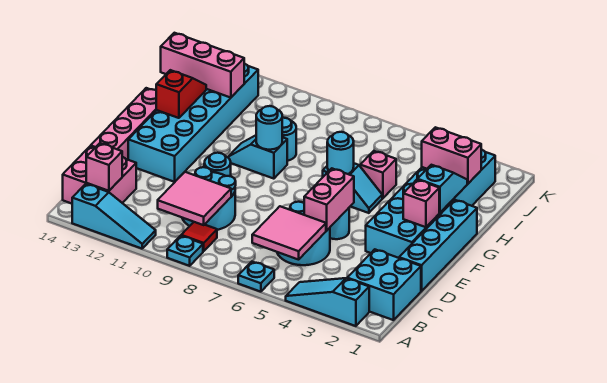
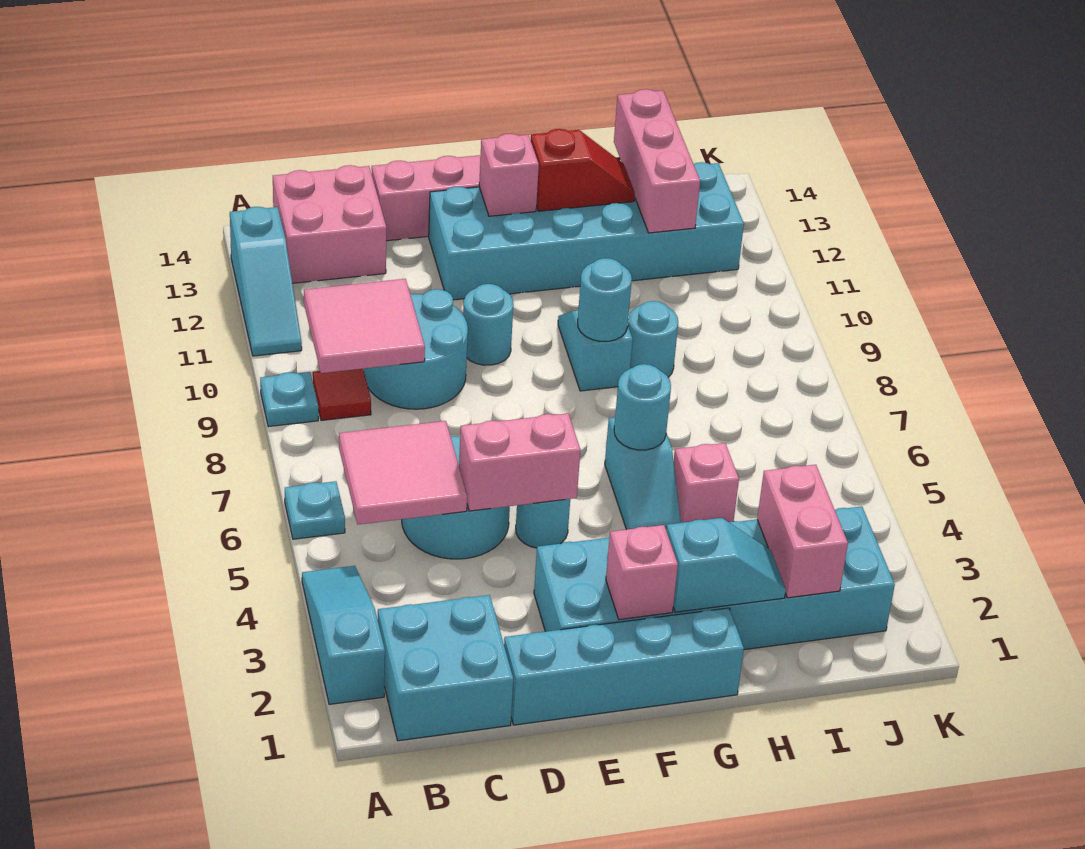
pink brick B13 level 2 -> pink brick F13 level 2

